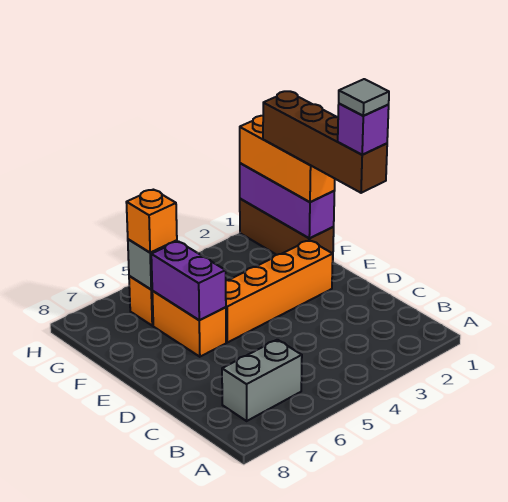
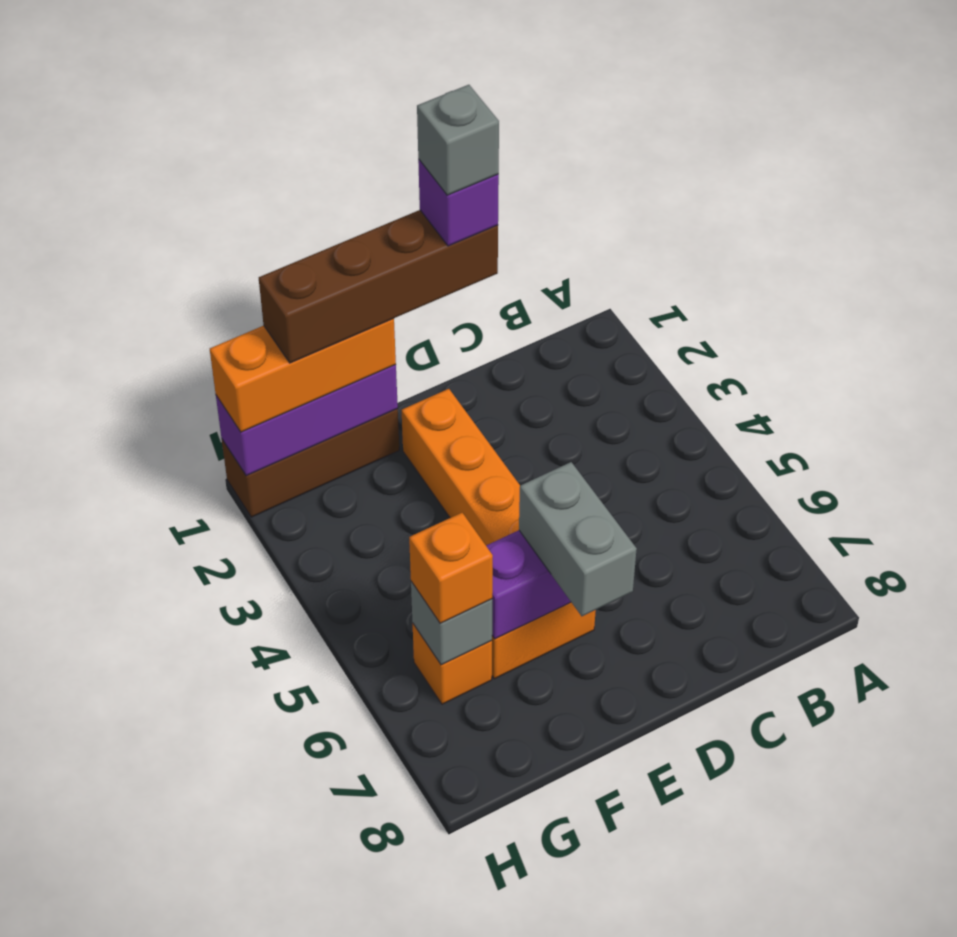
grey brick B6:B7 level 1 -> grey brick E6:E7 level 3
grey tile D1 level 6 -> grey brick D1 level 6

